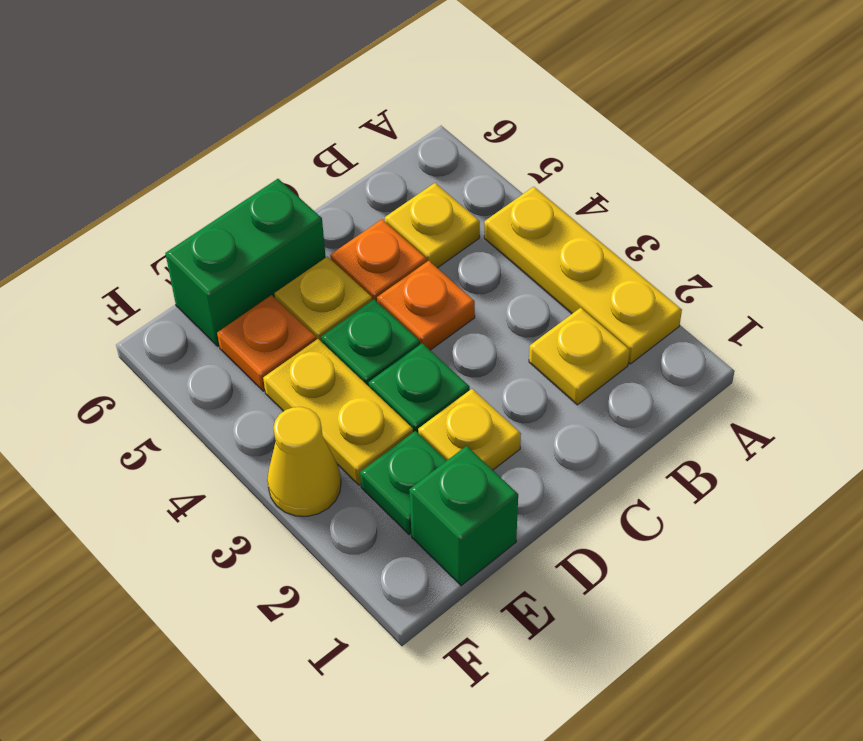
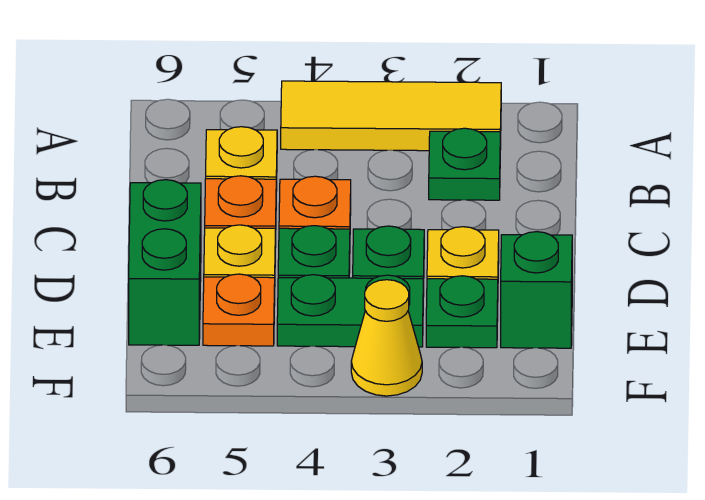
yellow plate A2:A4 level 1 -> yellow tile A2:A4 level 1
yellow plate B2 level 1 -> green plate B2 level 1
yellow plate E3:E4 level 1 -> green plate E3:E4 level 1

